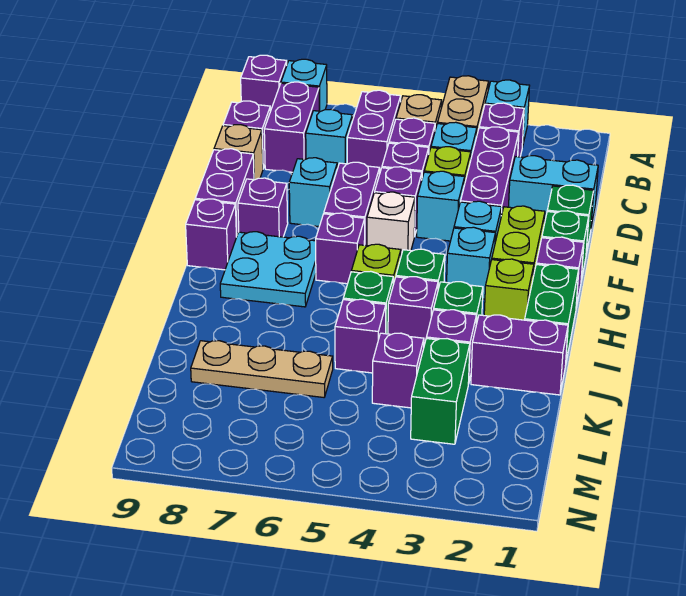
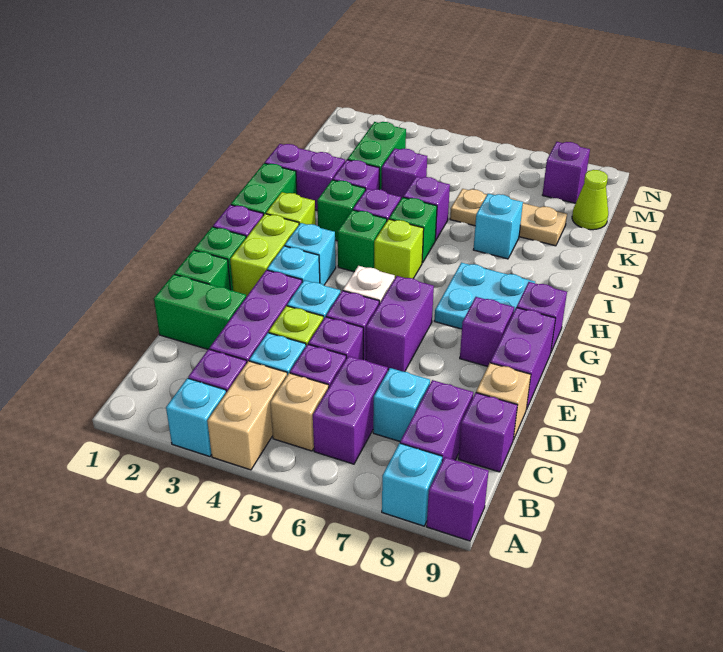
cyan brick D1:D2 level 1 -> green brick D1:D2 level 1
cyan brick E7 level 1 -> cyan brick J7 level 1
purple brick G6 level 1 -> purple brick M8 level 1
none -> lime cone L9 level 1

